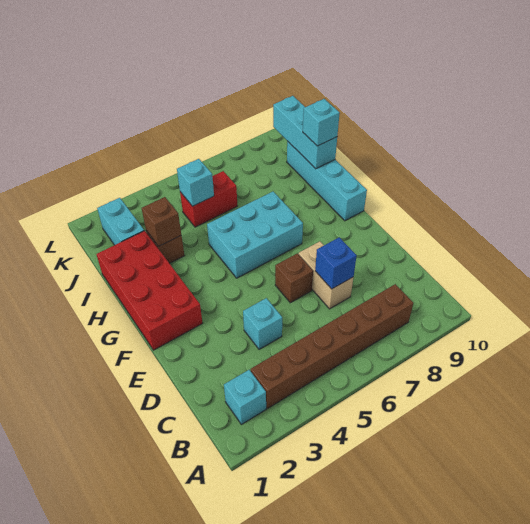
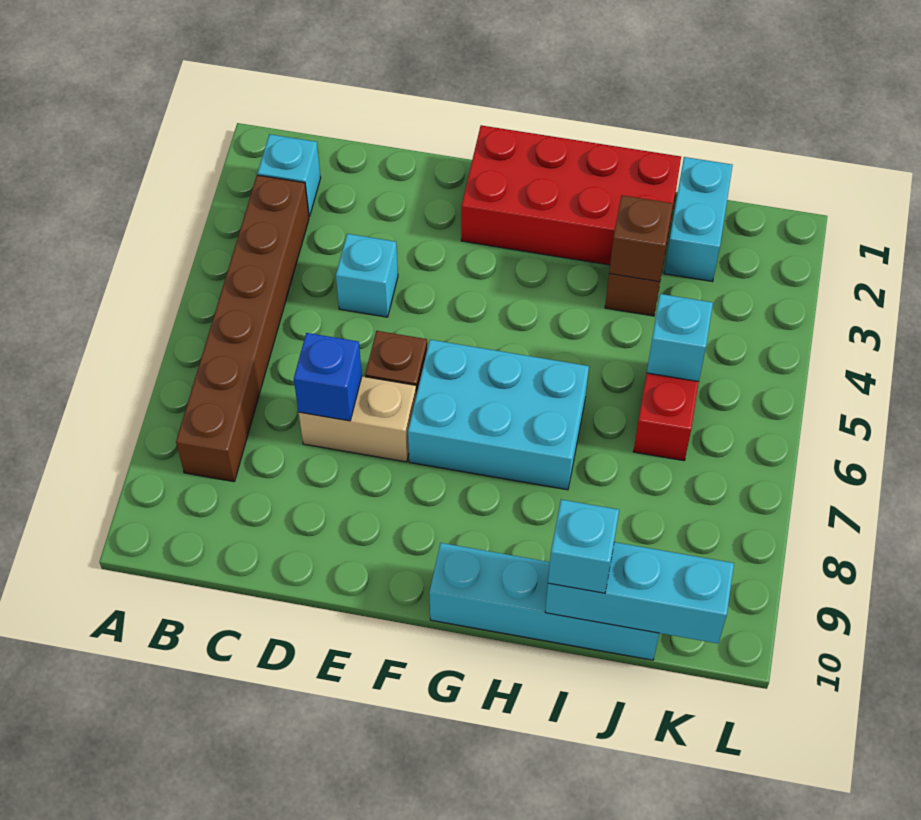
cyan brick G5:H7 level 1 -> cyan brick F6:H7 level 1
cyan brick J2:K2 level 1 -> cyan brick J1:J2 level 1

